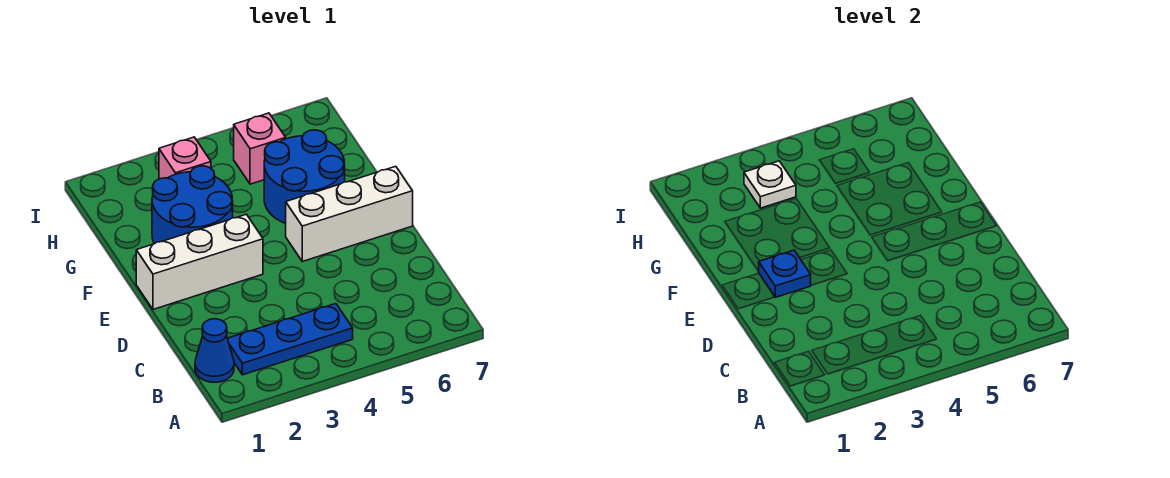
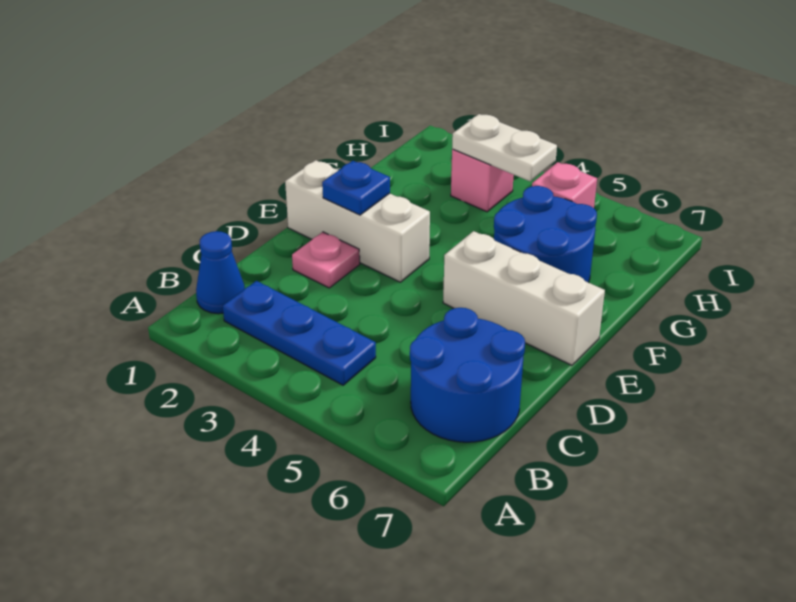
none -> pink plate D2 level 1
blue round brick F2:G3 level 1 -> blue round brick B6:C7 level 1
white plate H3 level 2 -> white plate H3:H4 level 2

